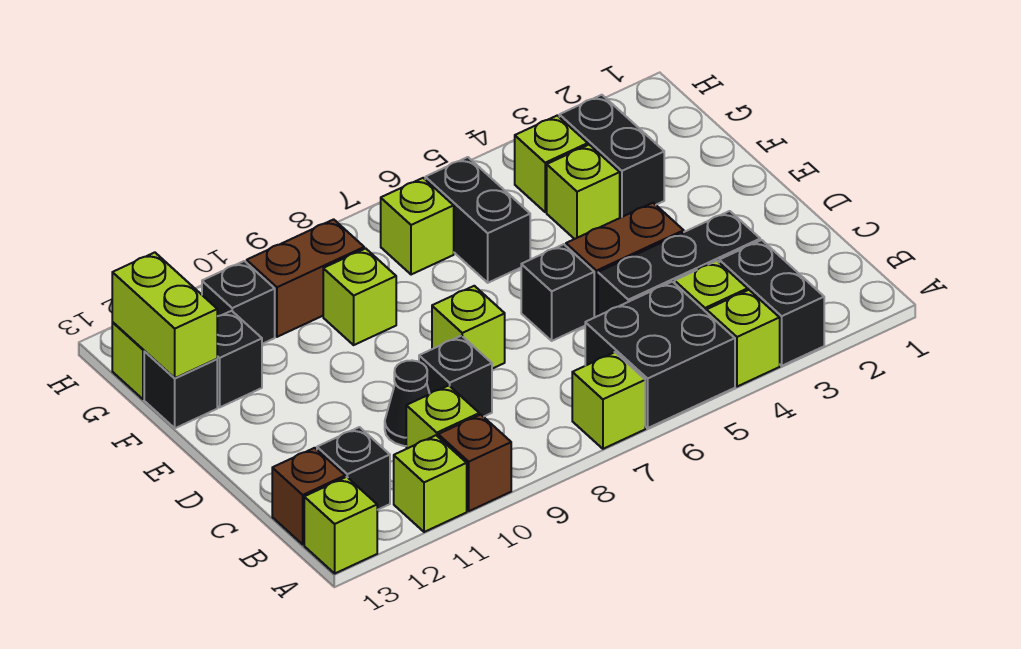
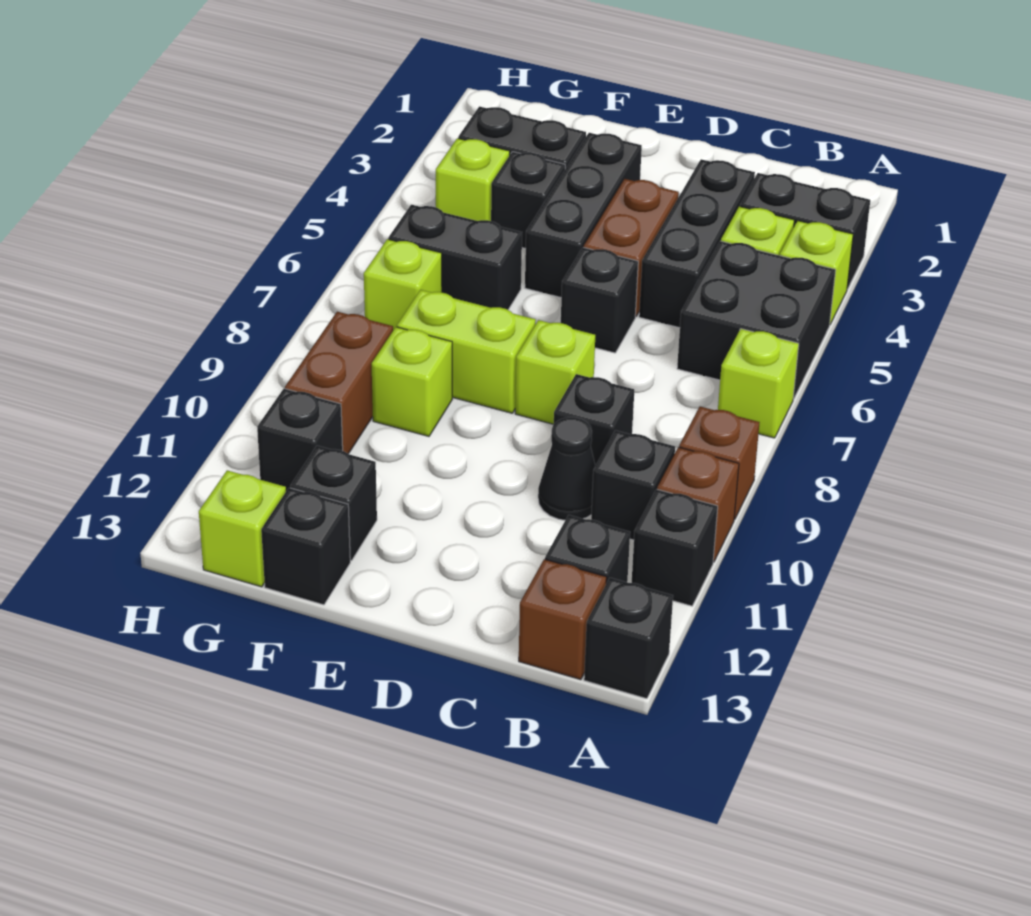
none -> brown brick A9 level 1
lime brick A11 level 1 -> black brick A11 level 1
lime brick A13 level 1 -> black brick A13 level 1
lime brick B10 level 1 -> black brick B10 level 1
none -> black brick E3:E5 level 1
lime brick F4 level 1 -> black brick F4 level 1
lime brick F13:G13 level 2 -> lime brick E8:F8 level 1

